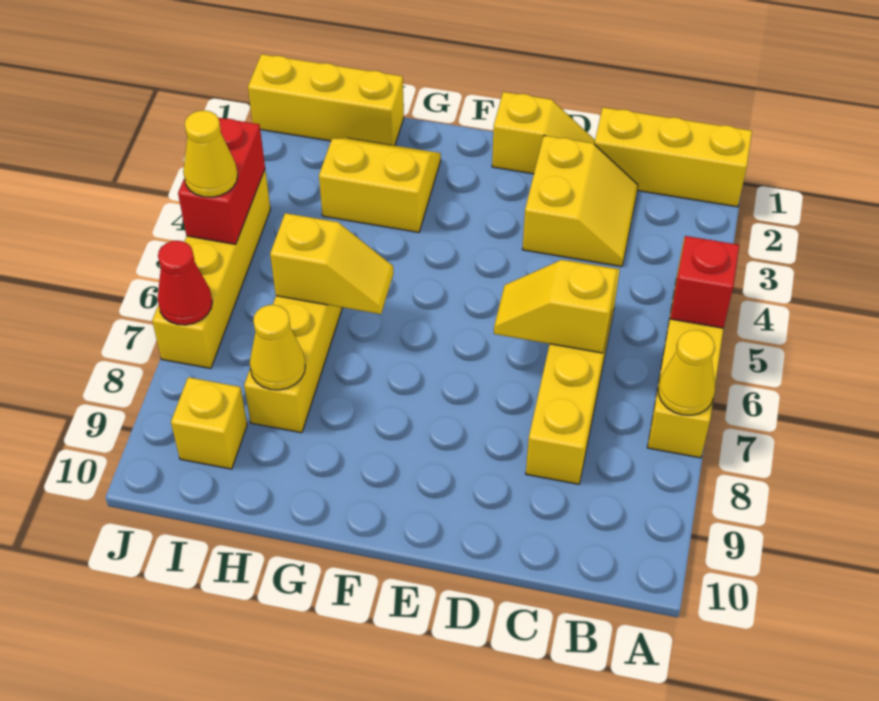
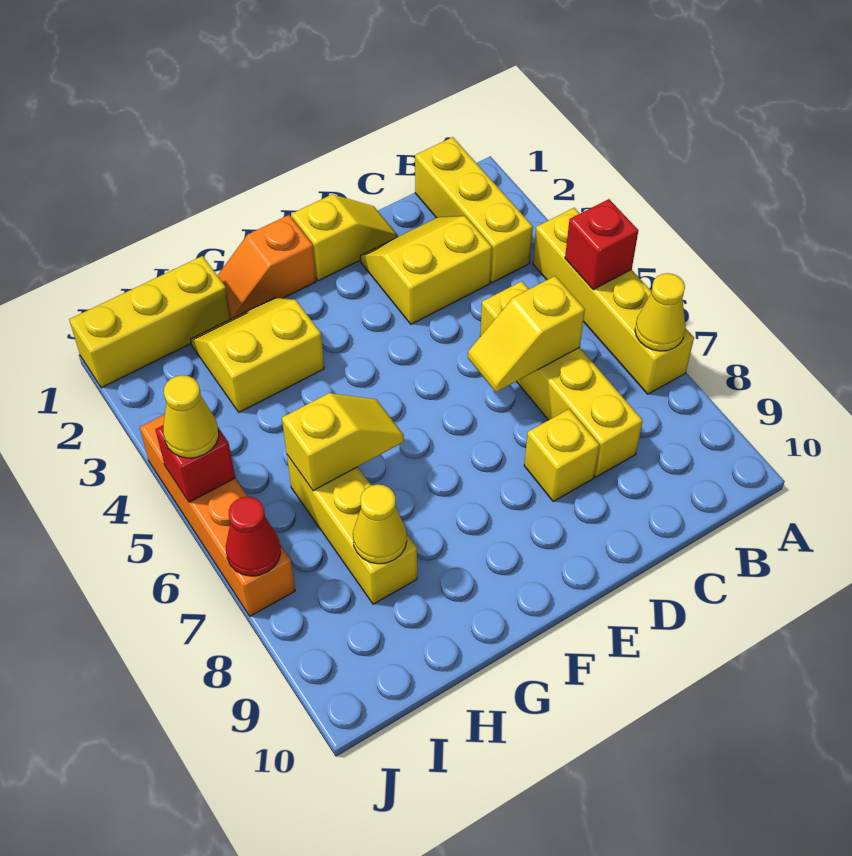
yellow brick A1:C1 level 1 -> yellow brick B1:B3 level 1
yellow slope C2:D3 level 1 top D -> yellow slope C2:D3 level 1 top 3
none -> orange slope F1:G1 level 1 top F
yellow brick I9 level 1 -> yellow brick D8 level 1
yellow brick J4:J7 level 1 -> orange brick J4:J7 level 1
red brick J4:J5 level 2 -> red brick J5 level 2

